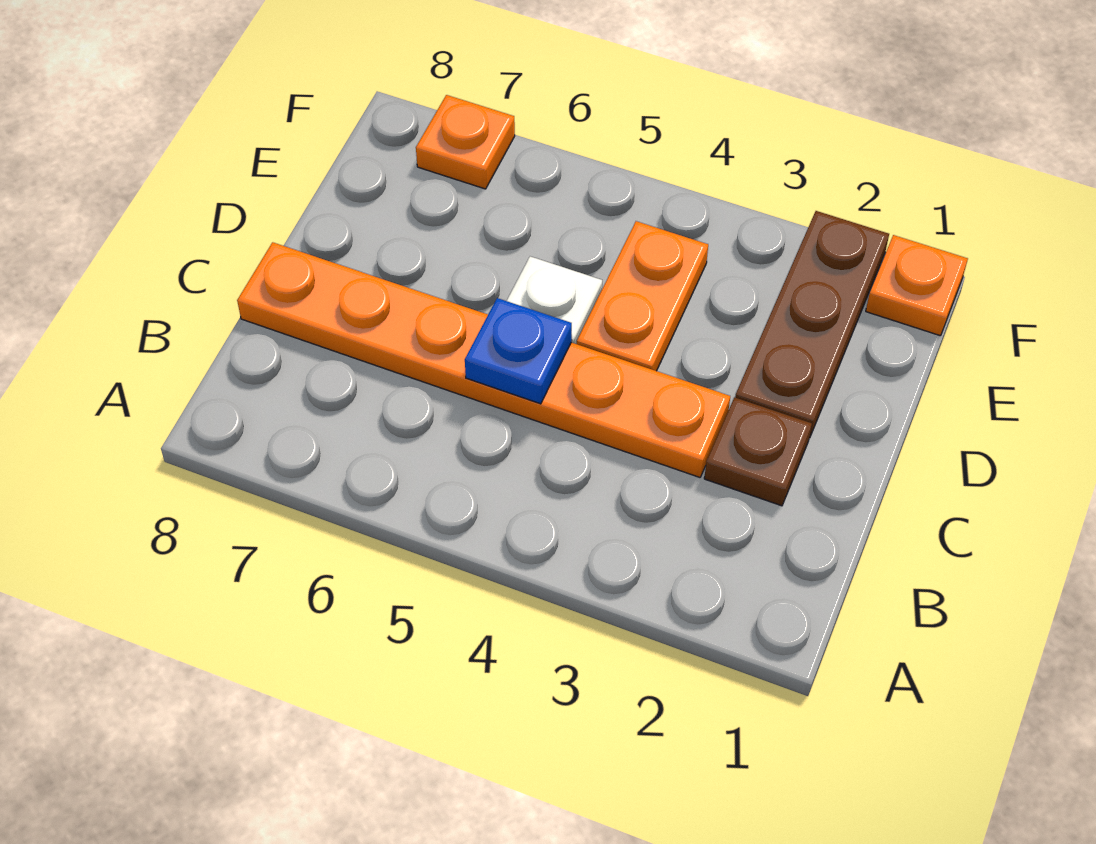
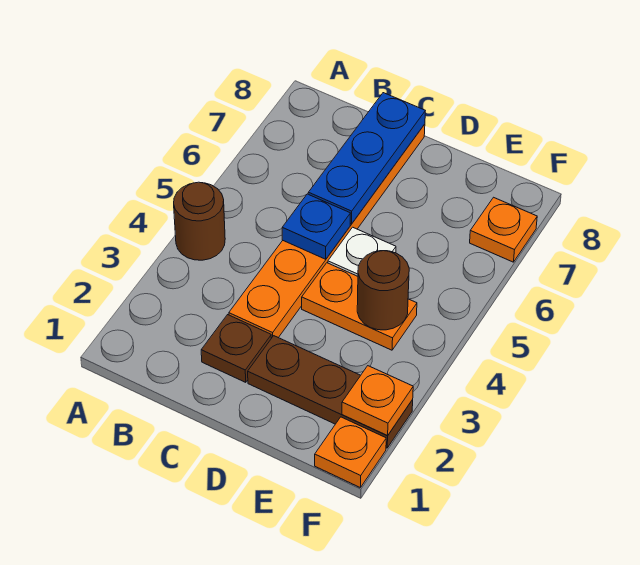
none -> brown round brick A4 level 1
none -> blue plate C6:C8 level 2
none -> brown round brick E4 level 2
none -> orange plate F2 level 2

